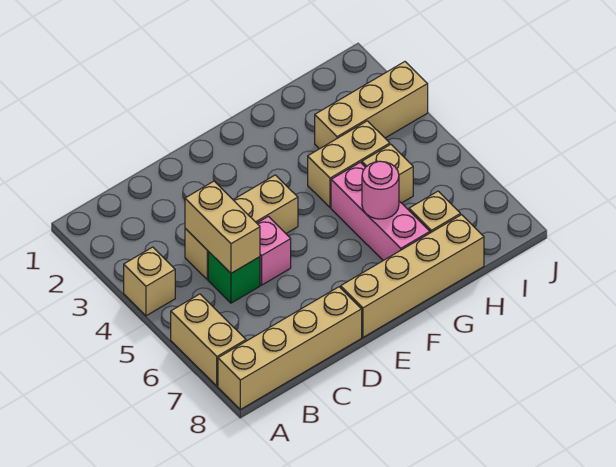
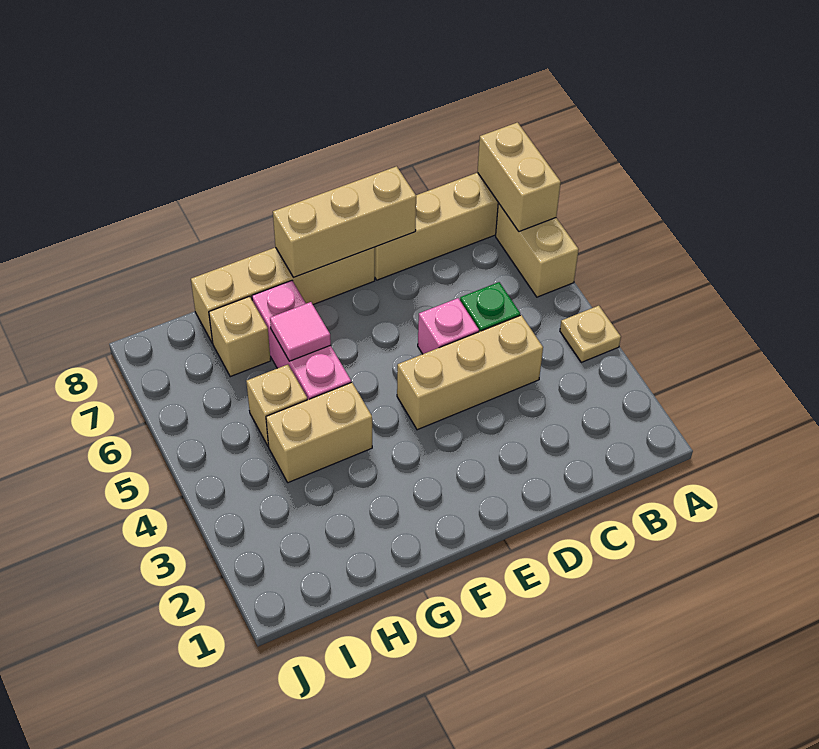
tan brick A4 level 1 -> tan plate A4 level 1
tan brick C4:C5 level 2 -> tan brick A7:A8 level 2
pink round brick G6 level 2 -> pink tile G6 level 2
tan brick H3:J3 level 1 -> tan brick D8:F8 level 2

